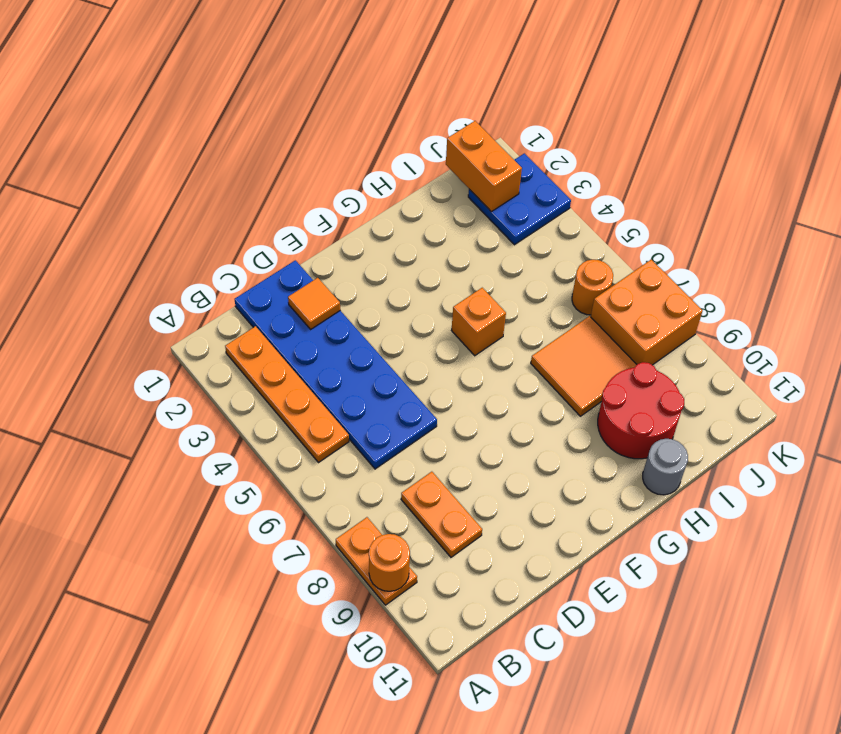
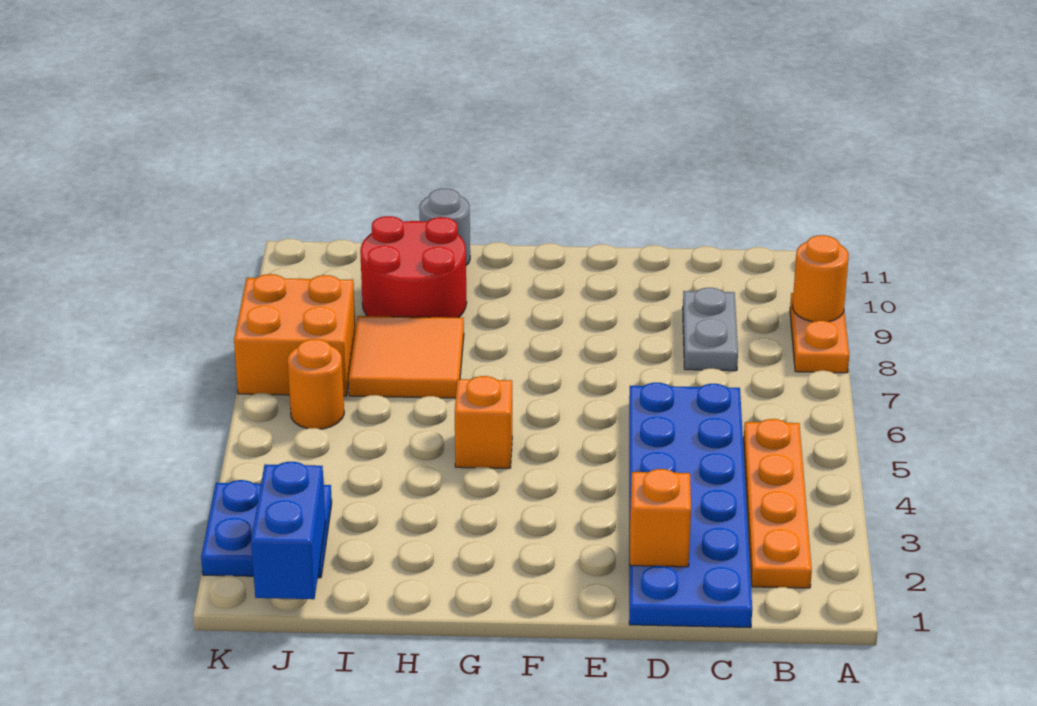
orange plate C8:C9 level 1 -> grey plate C8:C9 level 1
orange tile D2 level 2 -> orange brick D2 level 2
orange brick J1:J2 level 2 -> blue brick J1:J2 level 2

